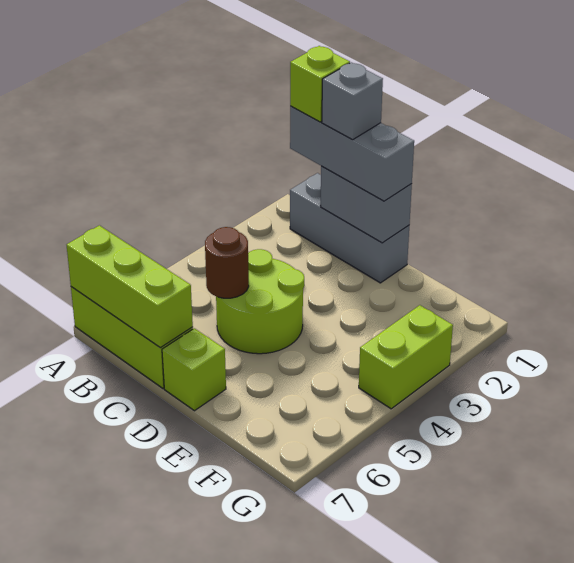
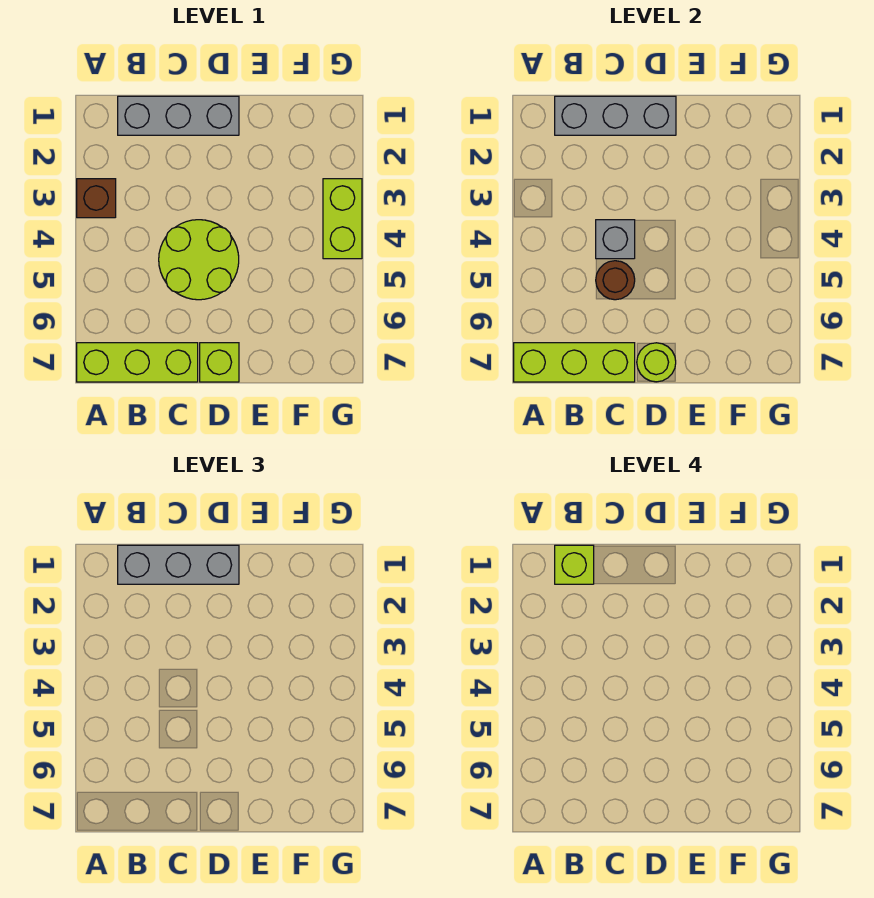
none -> brown brick A3 level 1
grey brick C1:D1 level 2 -> grey brick B1:D1 level 2
grey brick C1 level 4 -> grey brick C4 level 2
none -> lime round brick D7 level 2

